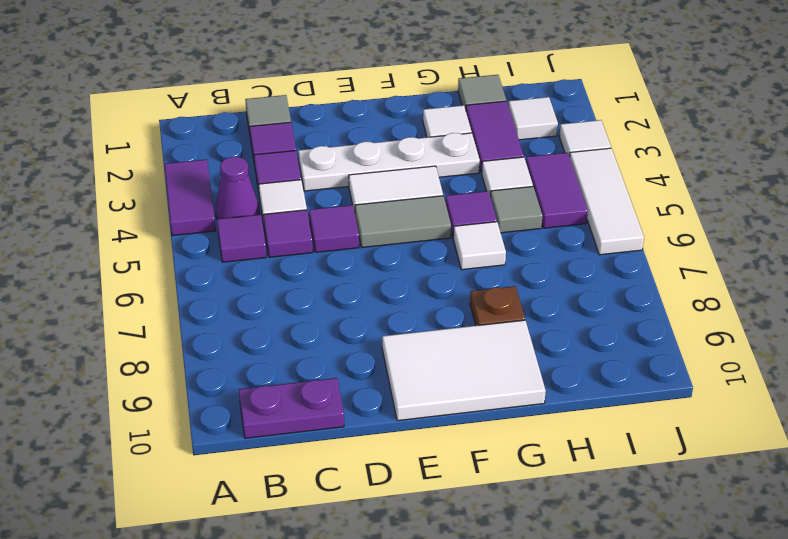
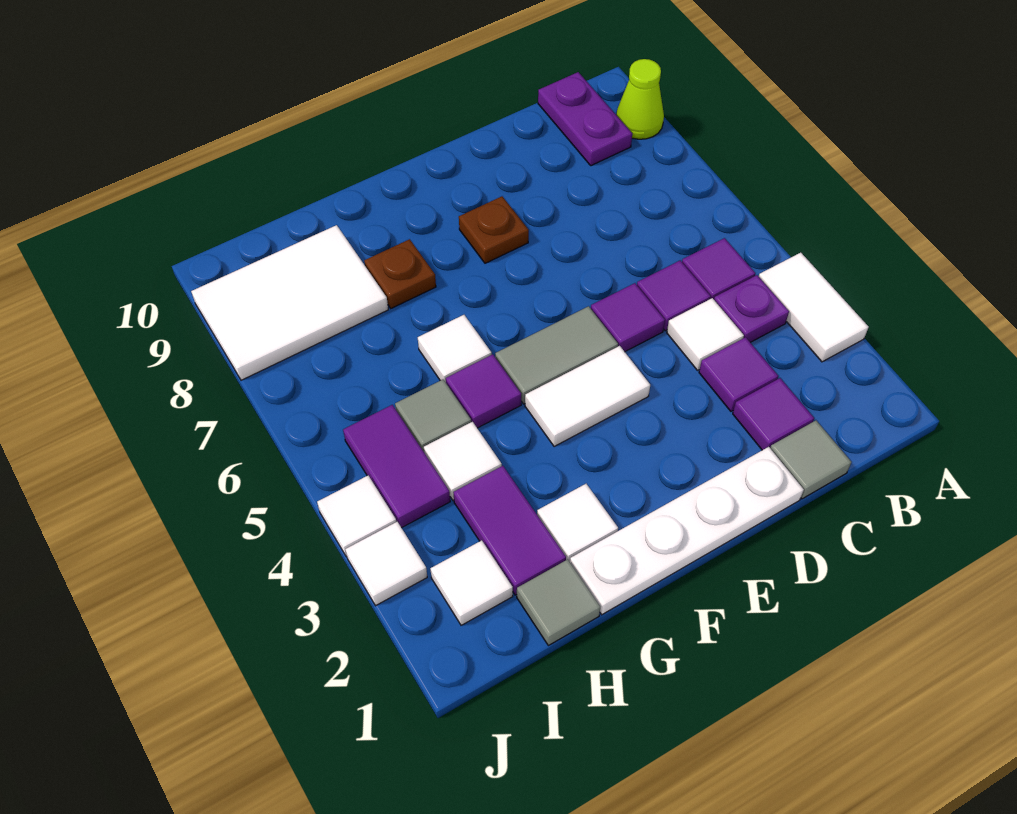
purple tile A3:A4 level 1 -> white tile A3:A4 level 1
none -> lime cone A9 level 1
purple cone B4 level 1 -> purple plate B4 level 1
purple plate B10:C10 level 1 -> purple plate B9:B10 level 1
white plate D3:G3 level 1 -> white plate D1:G1 level 1
none -> brown plate E8 level 1
white tile E9:G10 level 1 -> white tile H8:J9 level 1
white tile J4:J6 level 1 -> white tile J4 level 1

